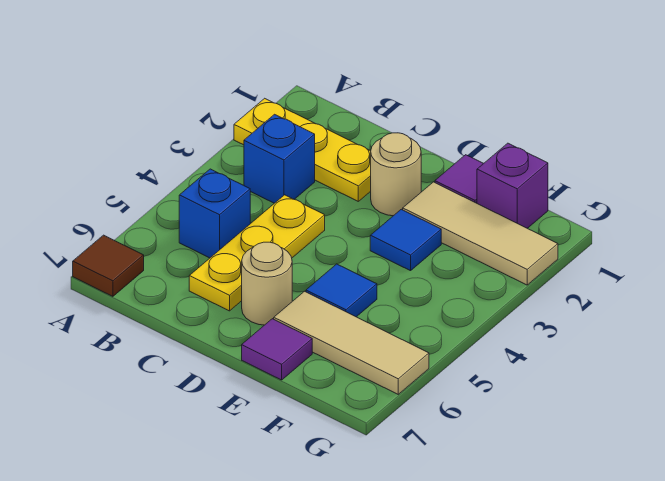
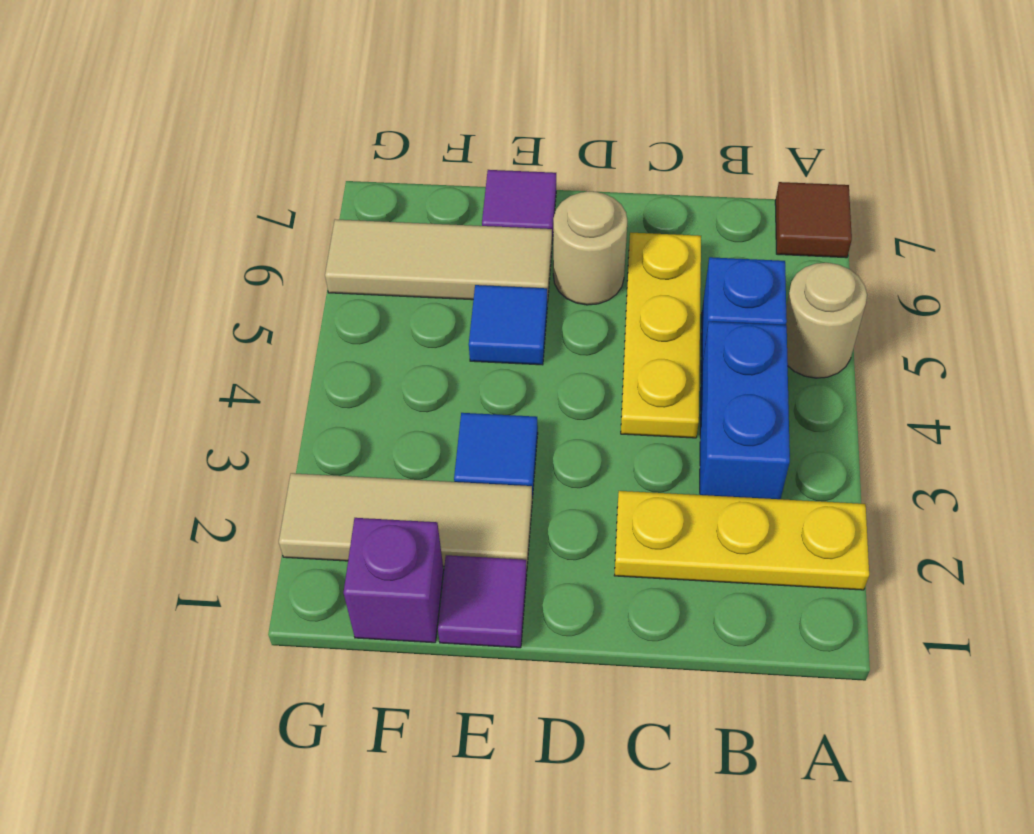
blue brick B3 level 1 -> blue brick B3:B4 level 1
tan round brick D2 level 1 -> tan round brick A5 level 1

